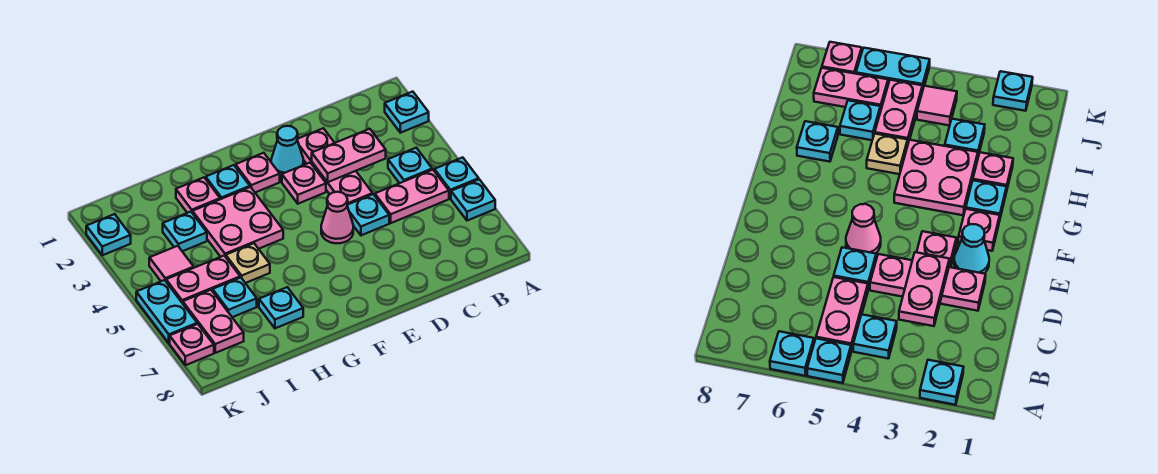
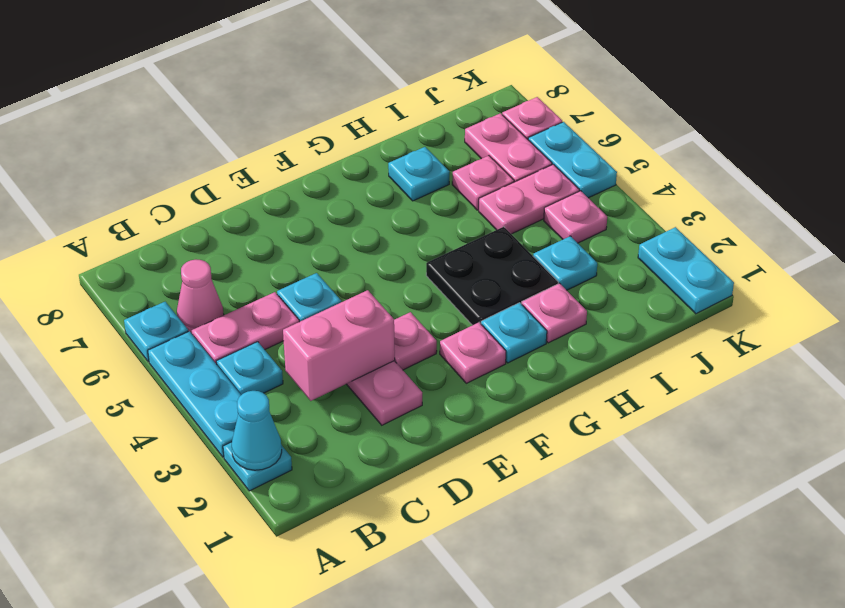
cyan plate A5 level 1 -> cyan plate A3:A5 level 1
pink plate C3:D3 level 2 -> pink brick C3:D3 level 2
cyan cone E2 level 1 -> cyan cone A2 level 2
pink cone E5 level 1 -> pink cone B6 level 1
pink plate G3:H4 level 1 -> black plate G3:H4 level 1
tan plate H5 level 1 -> none
cyan plate I6 level 1 -> pink plate I6 level 1
pink tile J4 level 1 -> pink plate J4 level 1
cyan plate K2 level 1 -> cyan plate K1:K2 level 1

